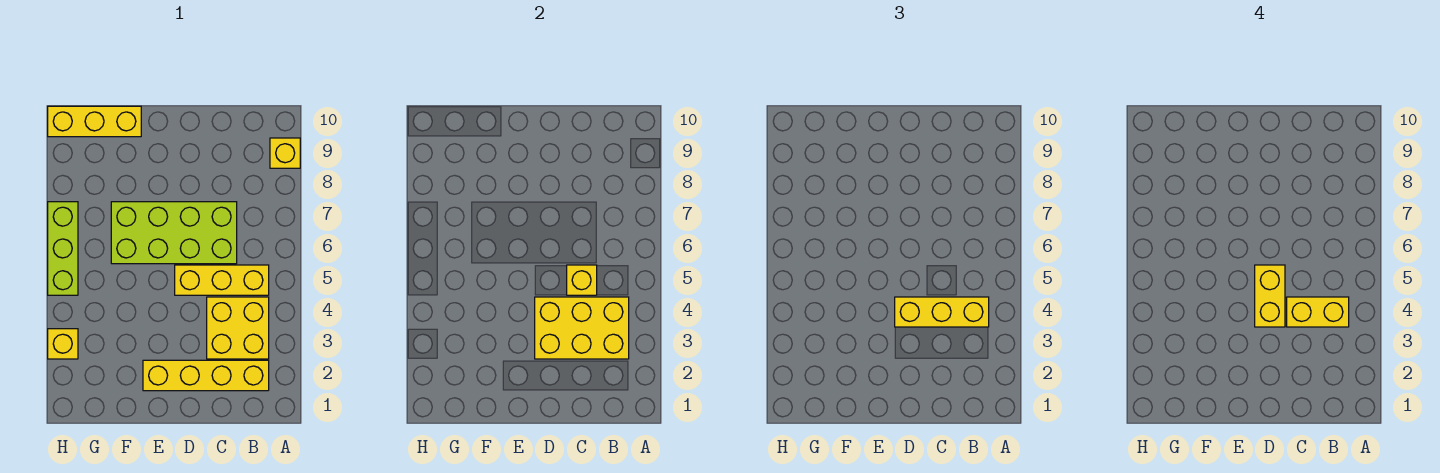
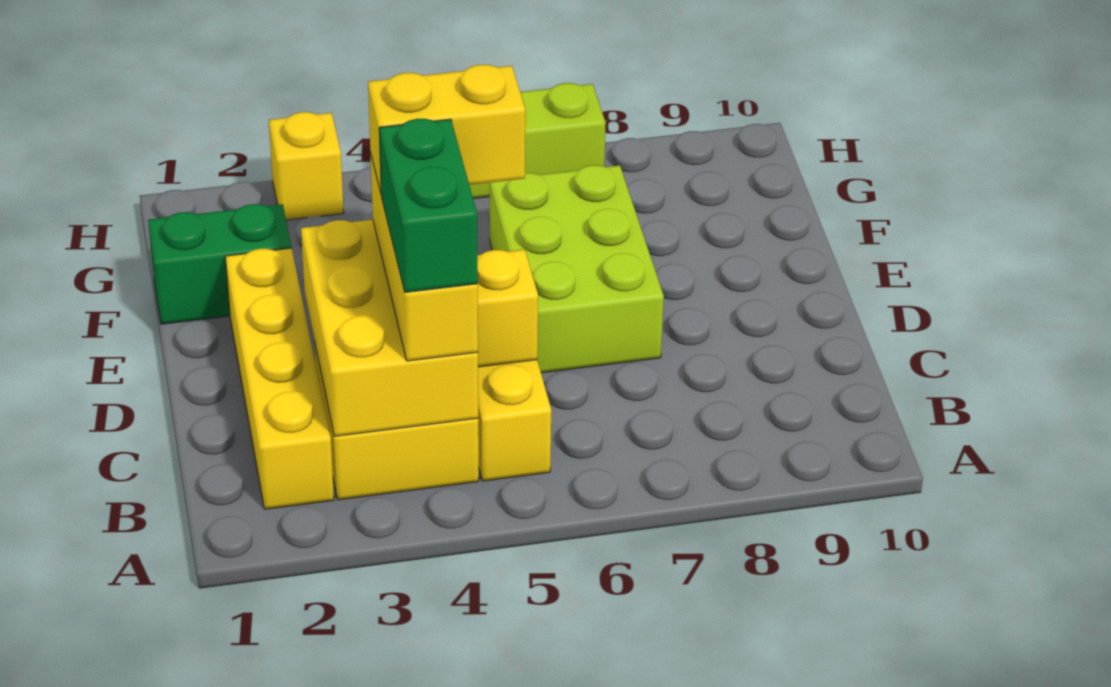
yellow brick A9 level 1 -> none
yellow brick B4:C4 level 4 -> green brick B4:C4 level 4
lime brick C6:F7 level 1 -> lime brick D6:F7 level 1
none -> green brick F1:F2 level 1
yellow brick F10:H10 level 1 -> none

